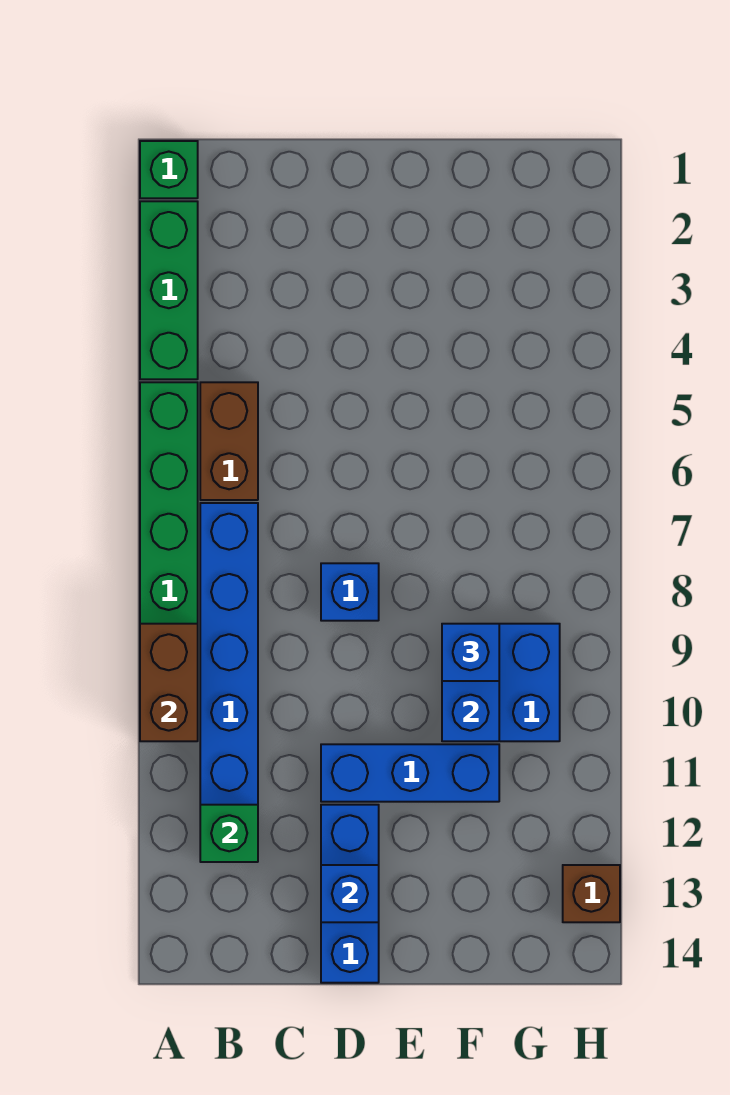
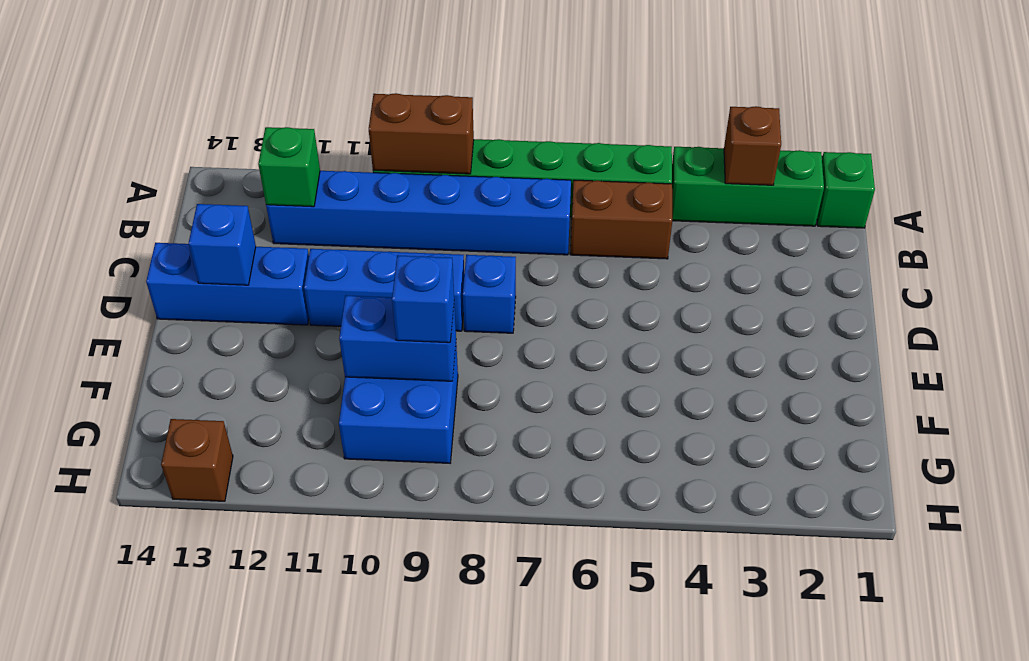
none -> brown brick A3 level 2
blue brick D11:F11 level 1 -> blue brick D9:D11 level 1

